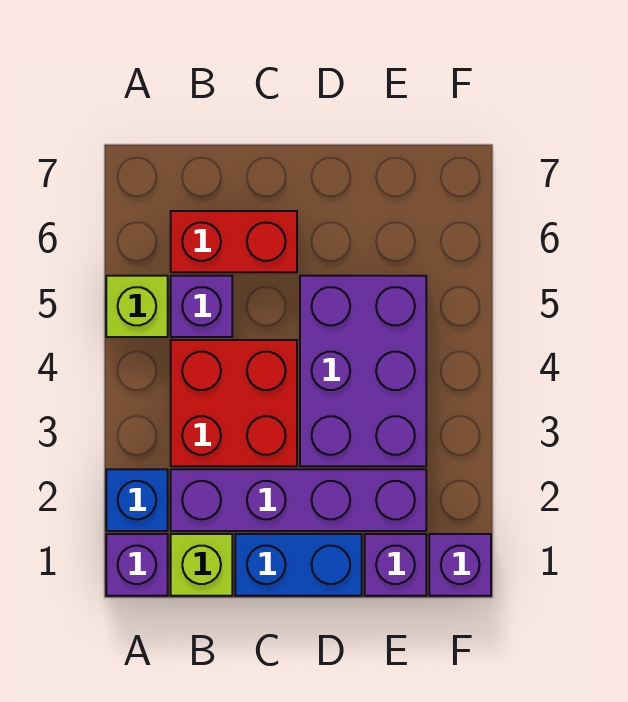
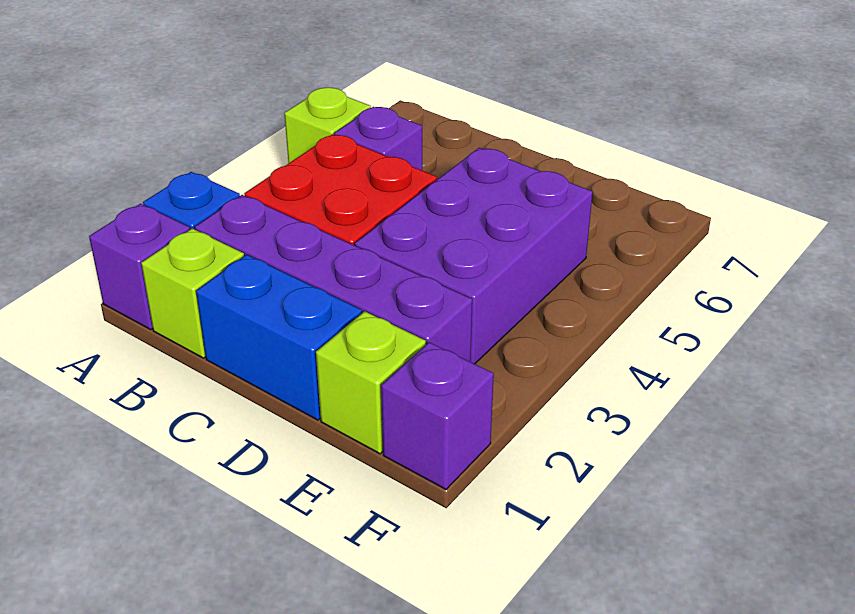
red brick B6:C6 level 1 -> none
purple brick E1 level 1 -> lime brick E1 level 1

